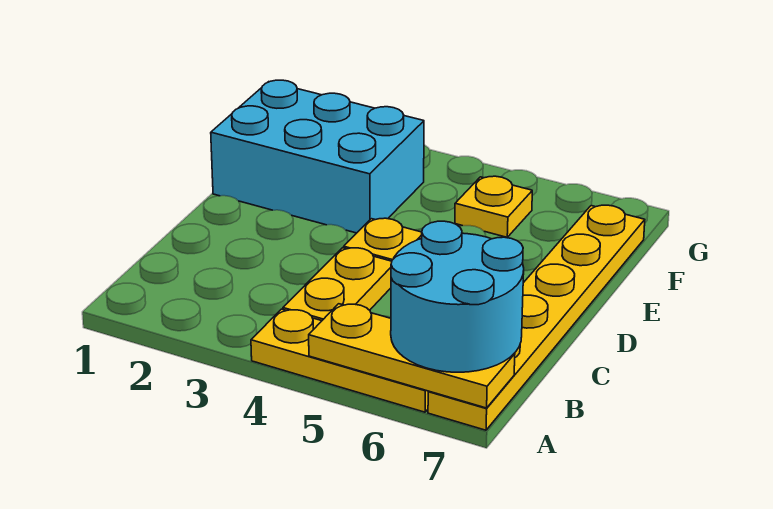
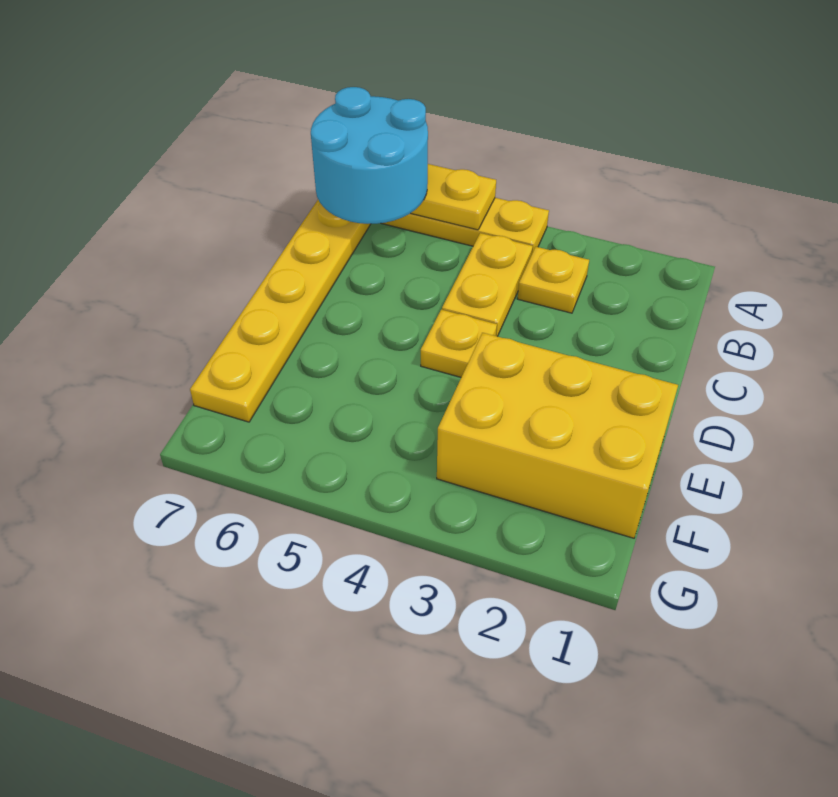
cyan brick E1:F3 level 1 -> yellow brick E1:F3 level 1
yellow plate F5 level 1 -> yellow plate B3 level 1

